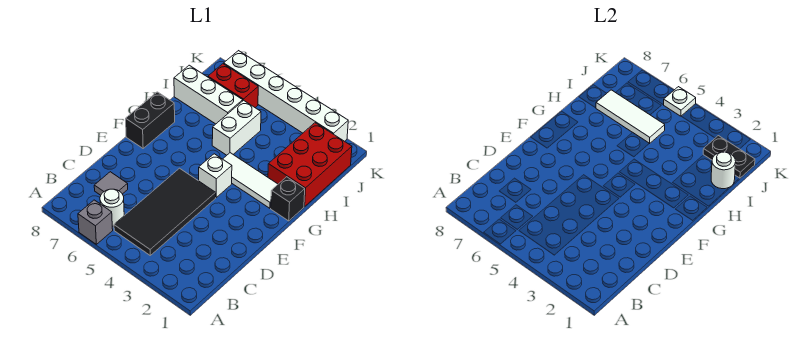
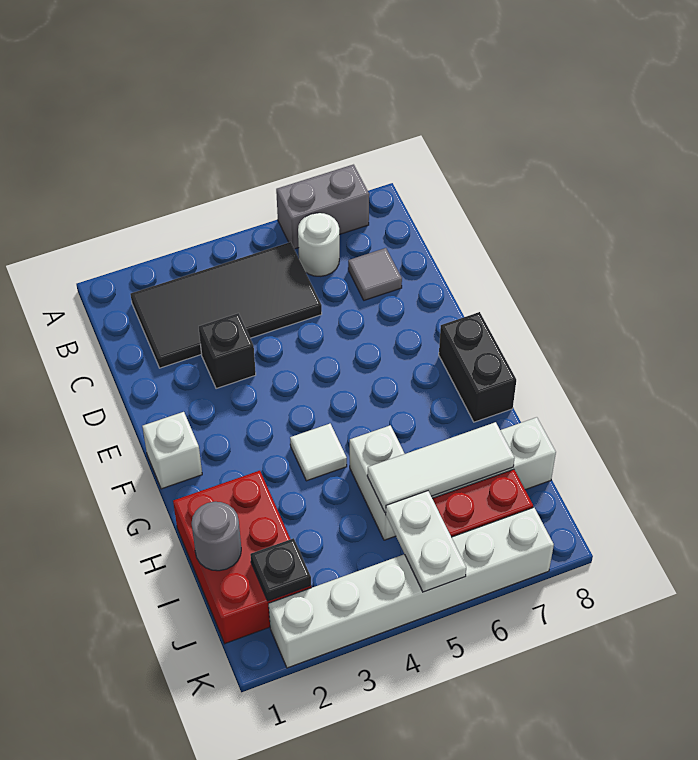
grey brick A6 level 1 -> grey brick A6:A7 level 1
black tile B4:E5 level 1 -> black tile B2:C5 level 1
white brick F4 level 1 -> white brick F1 level 1
black brick G1 level 1 -> black brick D3 level 1
white tile G2:G4 level 1 -> white tile G4 level 1
white round brick I1 level 2 -> grey round brick I1 level 2
black plate J1:J2 level 2 -> black plate J2 level 2
white plate K5 level 2 -> white plate J5:K5 level 2

